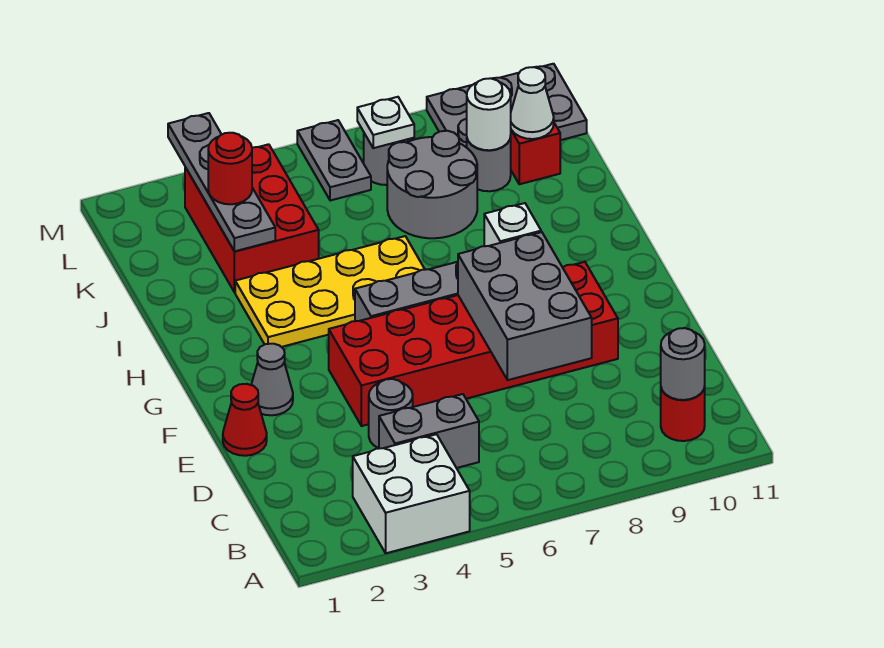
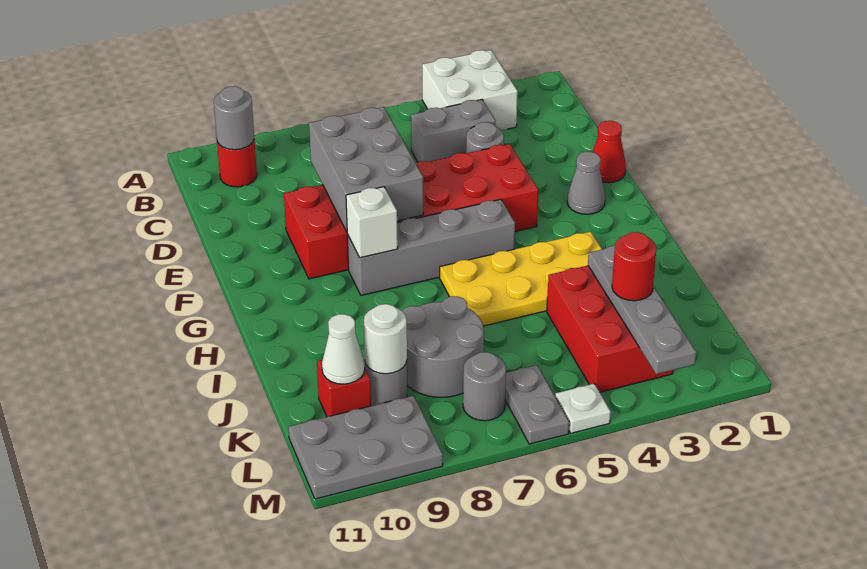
white plate L7 level 2 -> white plate M5 level 1

